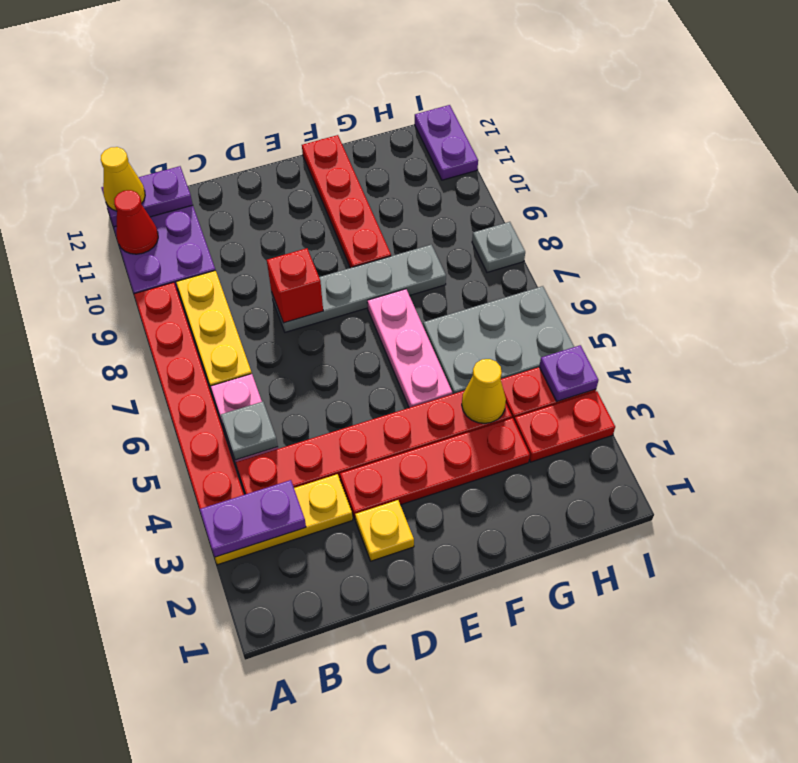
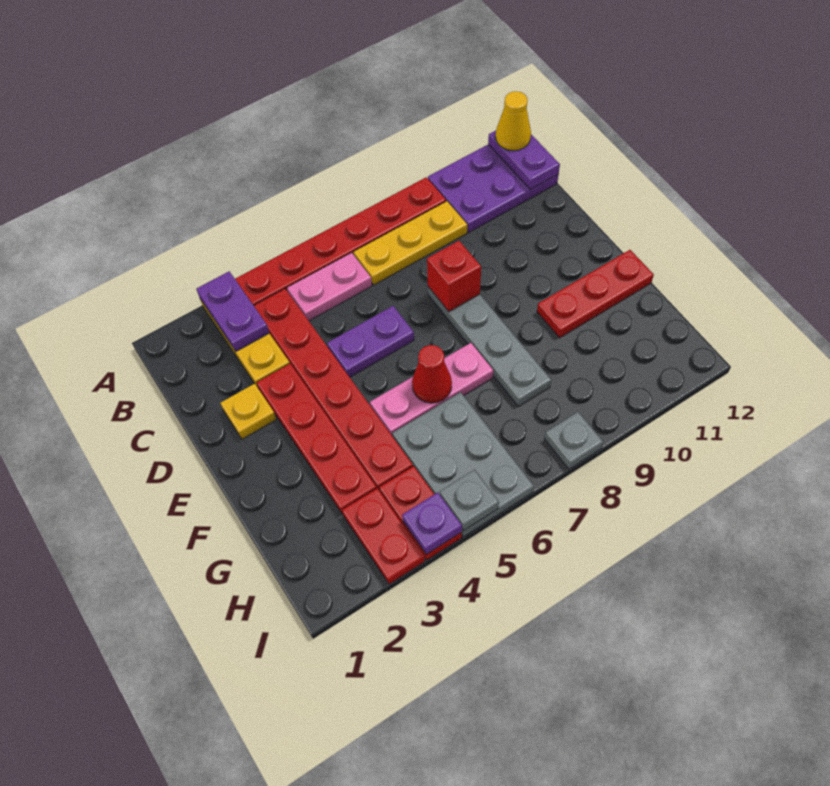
red cone A11 level 2 -> red cone F6 level 2
grey plate B5 level 2 -> grey plate I5 level 2
red plate F9:F12 level 1 -> red plate F10:F12 level 1
yellow cone G4 level 2 -> none
purple plate I11:I12 level 1 -> purple plate D5:D6 level 1

